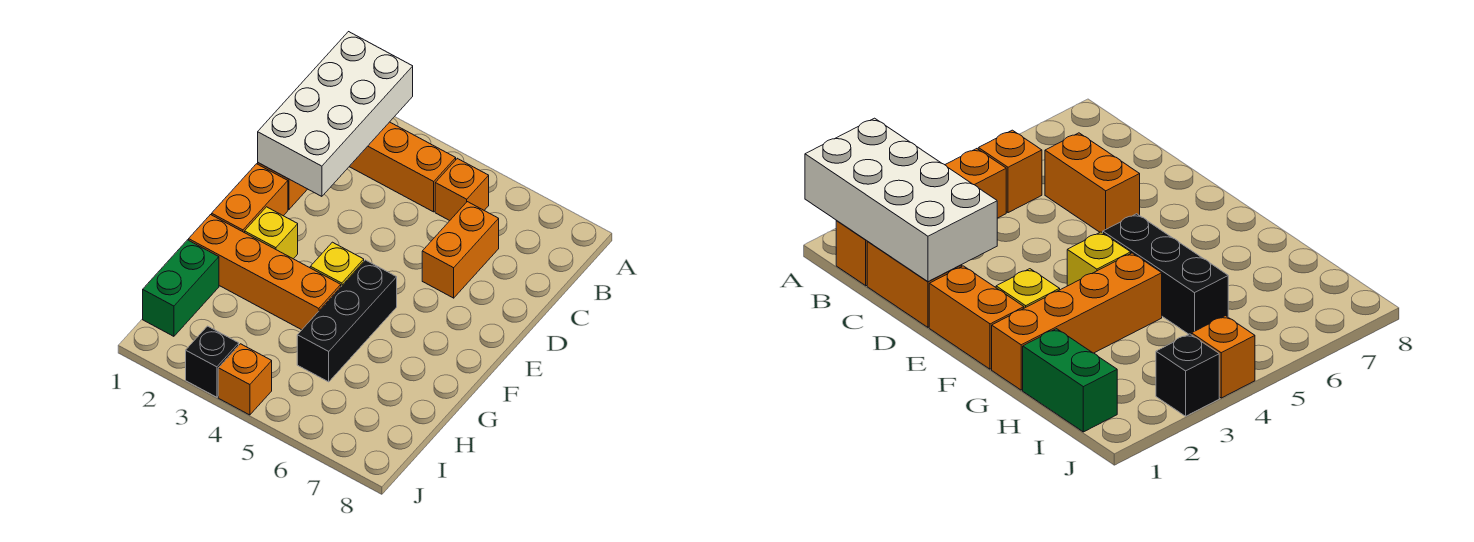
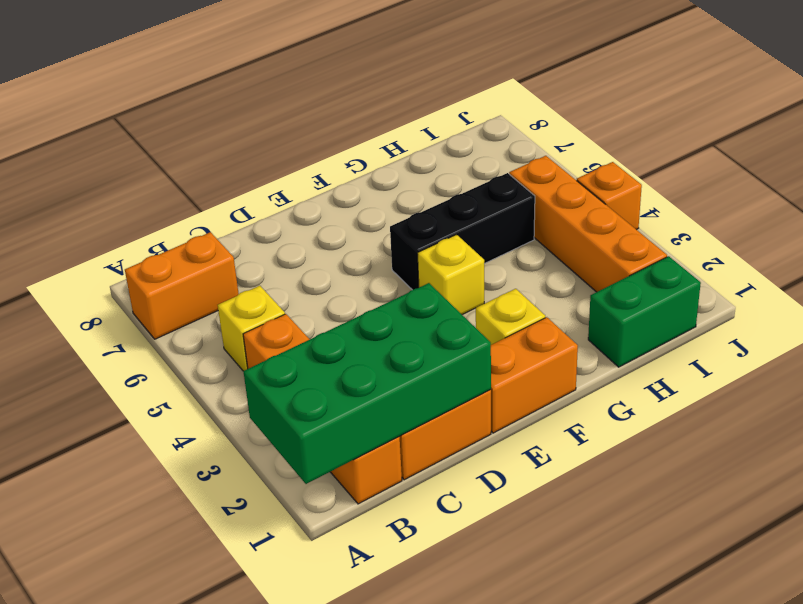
white brick A1:D2 level 2 -> green brick A1:D2 level 2
orange brick B5 level 1 -> yellow brick B5 level 1
orange brick C6:D6 level 1 -> orange brick A7:B7 level 1
orange brick G1:G4 level 1 -> orange brick I2:I5 level 1
black brick J3 level 1 -> none

